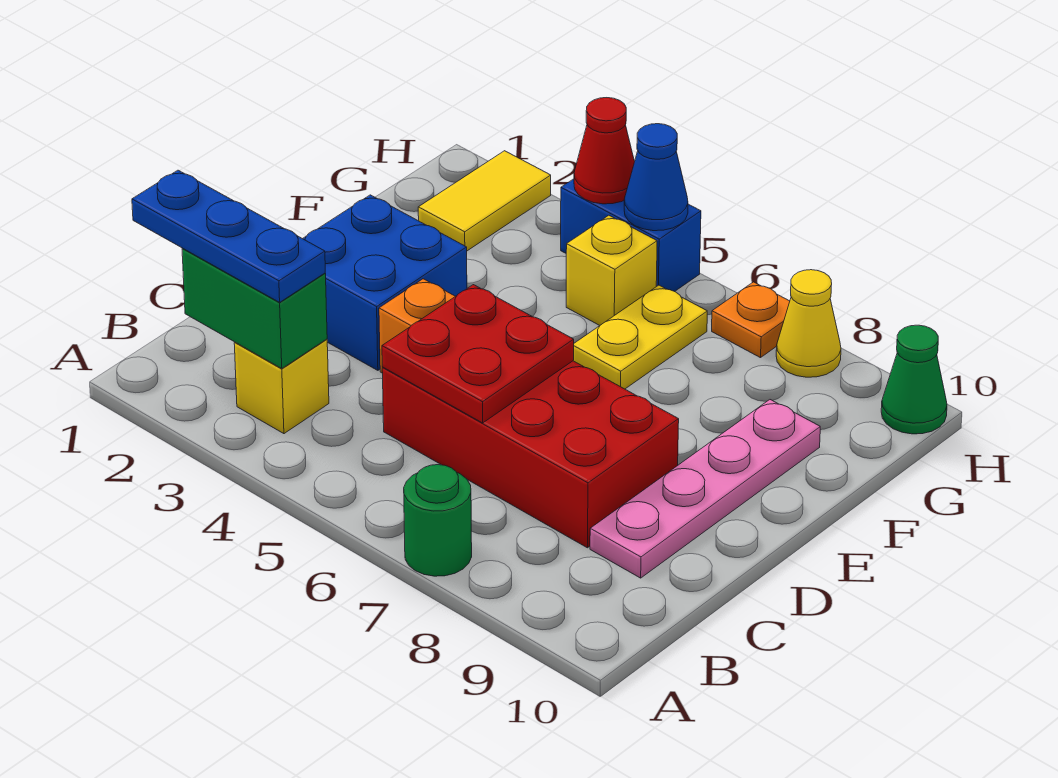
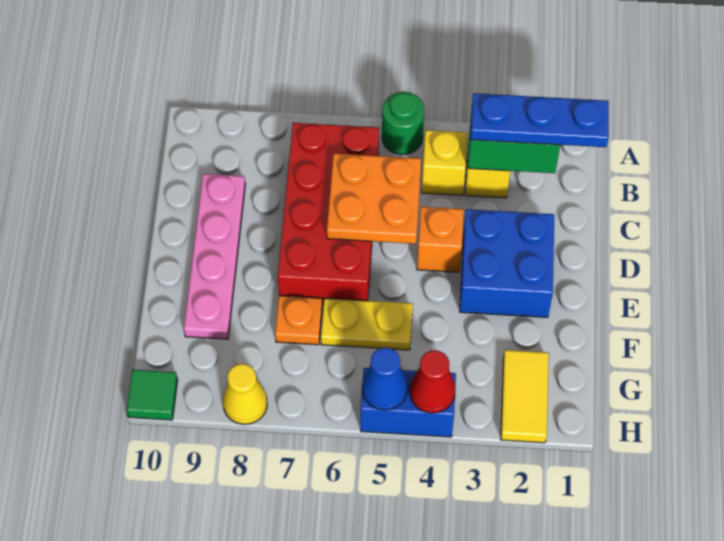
green round brick A7 level 1 -> green round brick A5 level 1
red brick C5:D8 level 1 -> red brick B6:E7 level 1
red plate C5:D6 level 2 -> orange plate C5:D6 level 2
yellow plate F6:G6 level 1 -> yellow plate F5:F6 level 1
yellow brick G5 level 1 -> yellow brick B4 level 1
orange plate H7 level 1 -> orange plate F7 level 1
green cone H10 level 1 -> green tile H10 level 1

